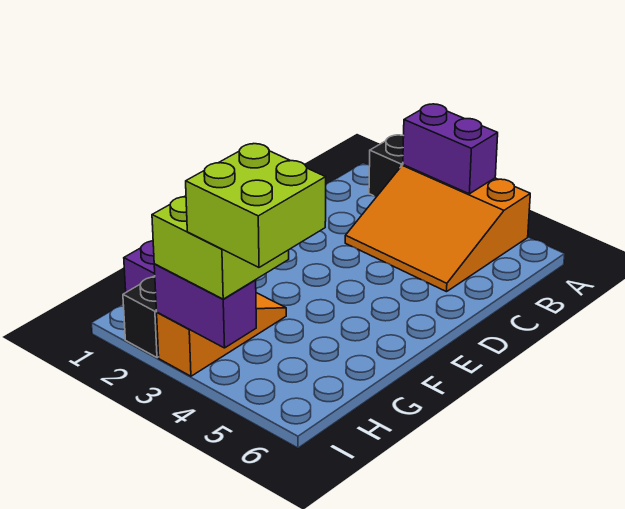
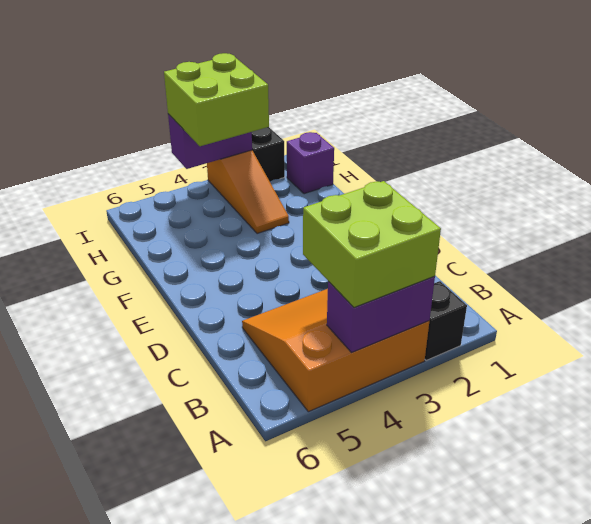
lime brick H4:I5 level 4 -> lime brick A3:B4 level 3

